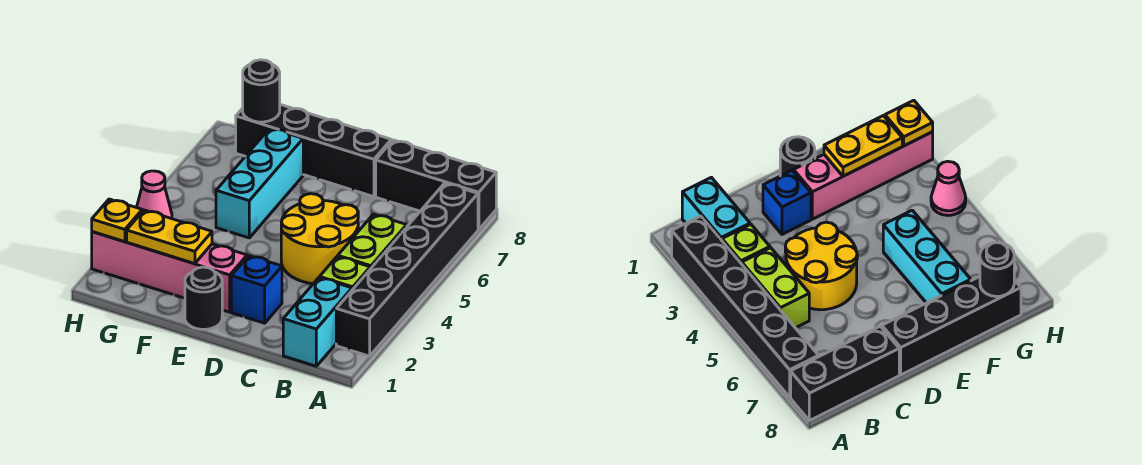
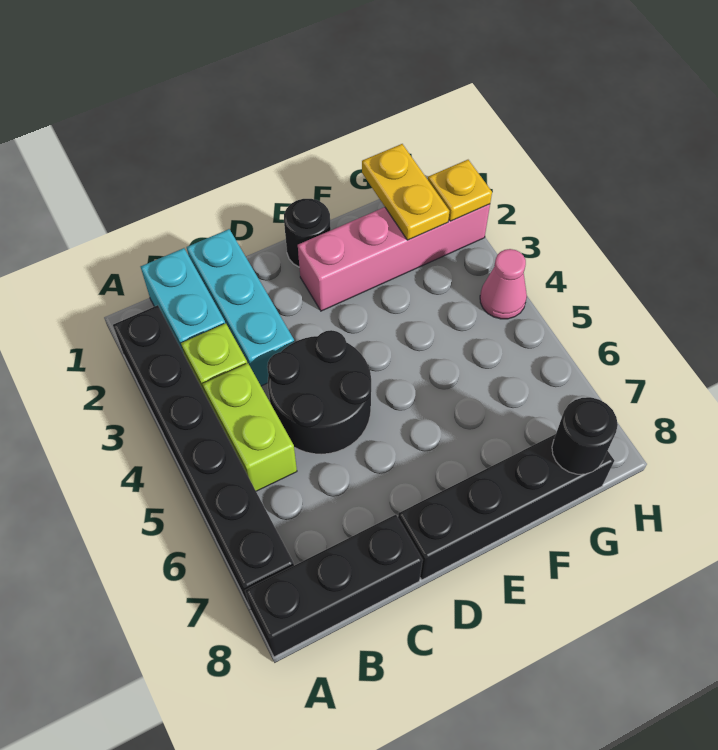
yellow round brick C4:D5 level 1 -> black round brick C4:D5 level 1
blue brick D2 level 1 -> none
yellow plate F2:G2 level 2 -> yellow plate G1:G2 level 2
cyan brick F5:F7 level 1 -> cyan brick C1:C3 level 1

